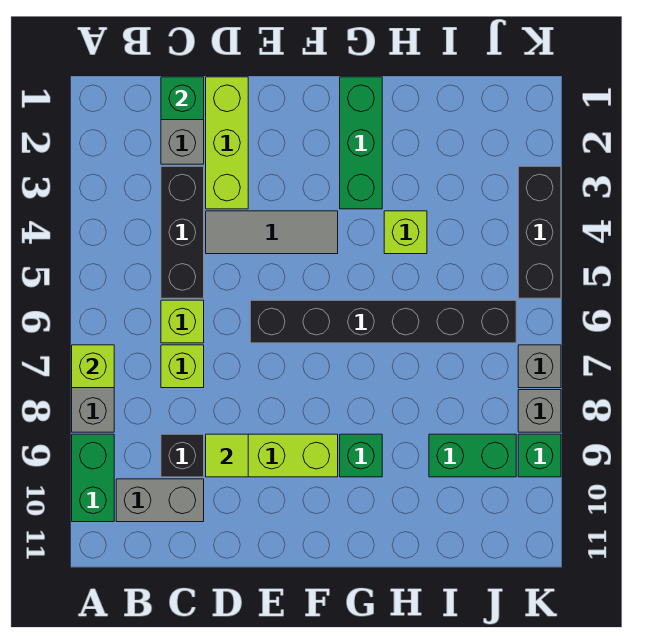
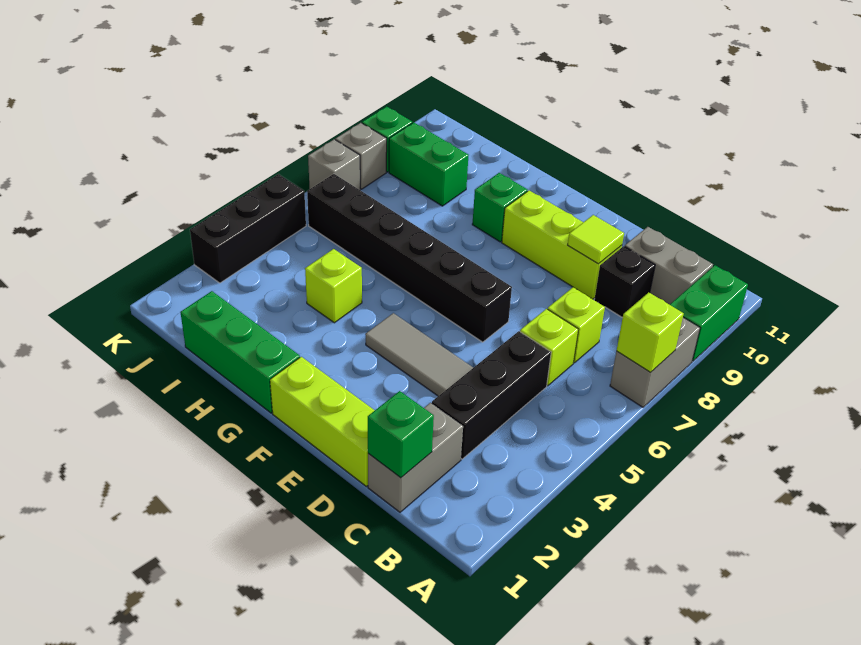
lime brick D1:D3 level 1 -> lime brick D1:F1 level 1
green brick G1:G3 level 1 -> green brick G1:I1 level 1

